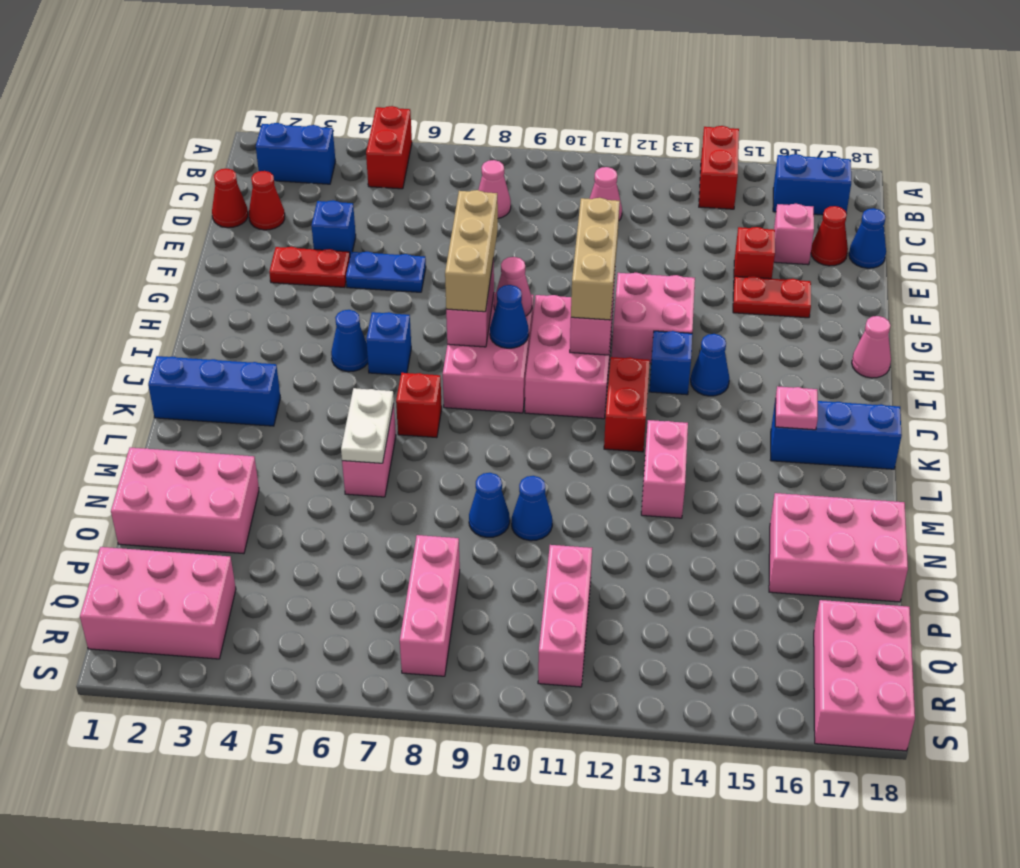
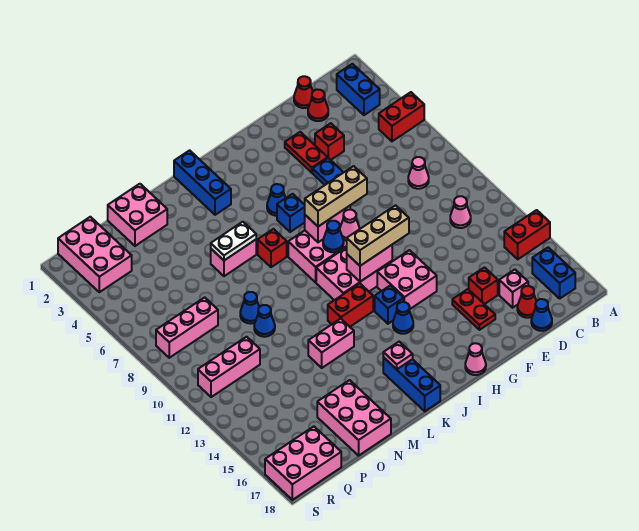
blue brick E4 level 1 -> red brick E4 level 1
pink brick N1:O3 level 1 -> pink brick N1:O2 level 1

